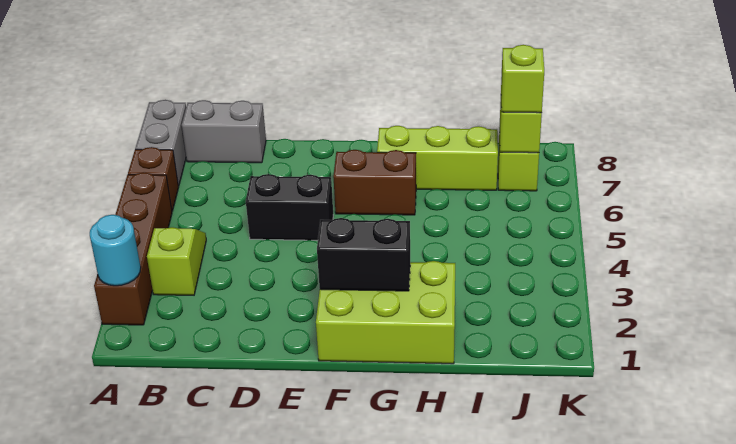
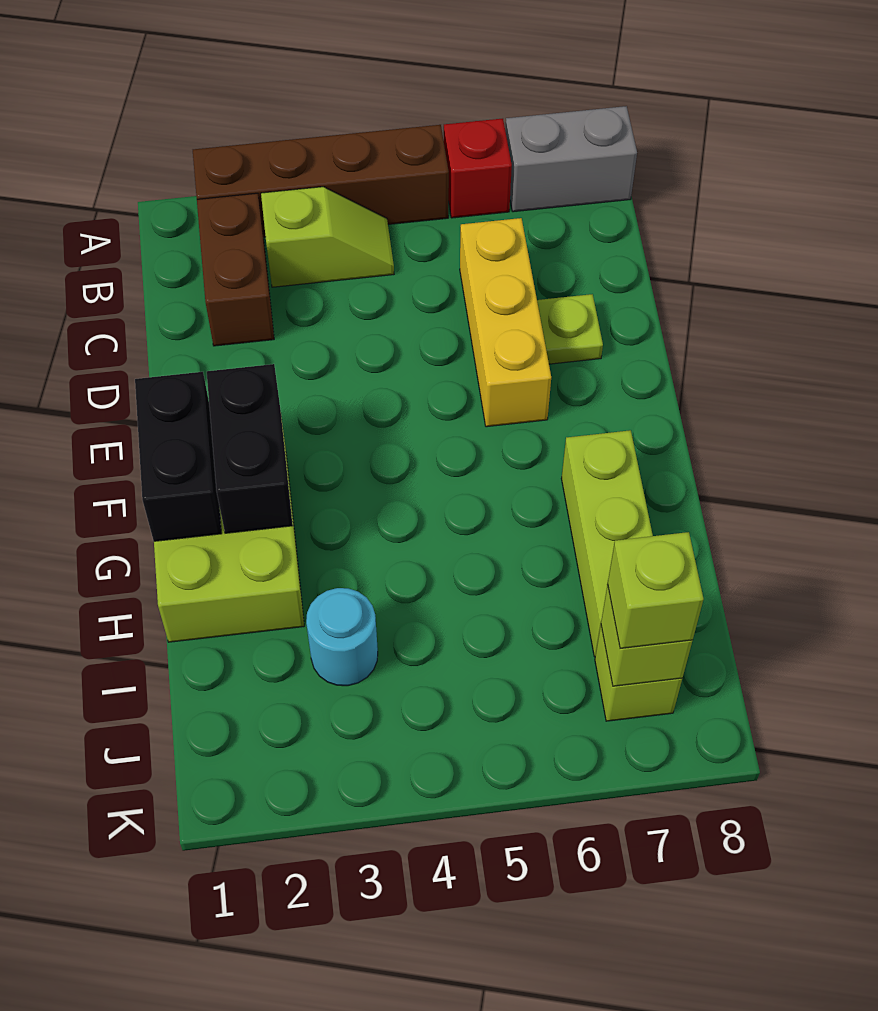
cyan round brick A2 level 2 -> cyan round brick I3 level 1
brown brick A6 level 1 -> red brick A6 level 1
grey brick B8:C8 level 1 -> none
none -> yellow brick C6:E6 level 1
black brick D5:E5 level 1 -> black brick F1:G1 level 2
none -> lime plate D7 level 1
brown brick F6:G6 level 1 -> brown brick B2:C2 level 1

